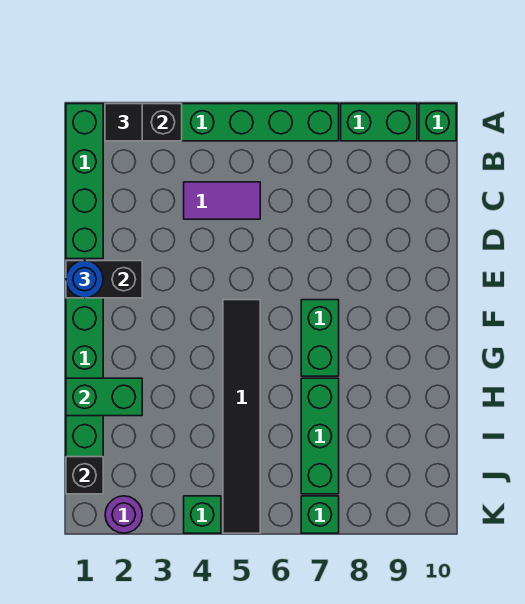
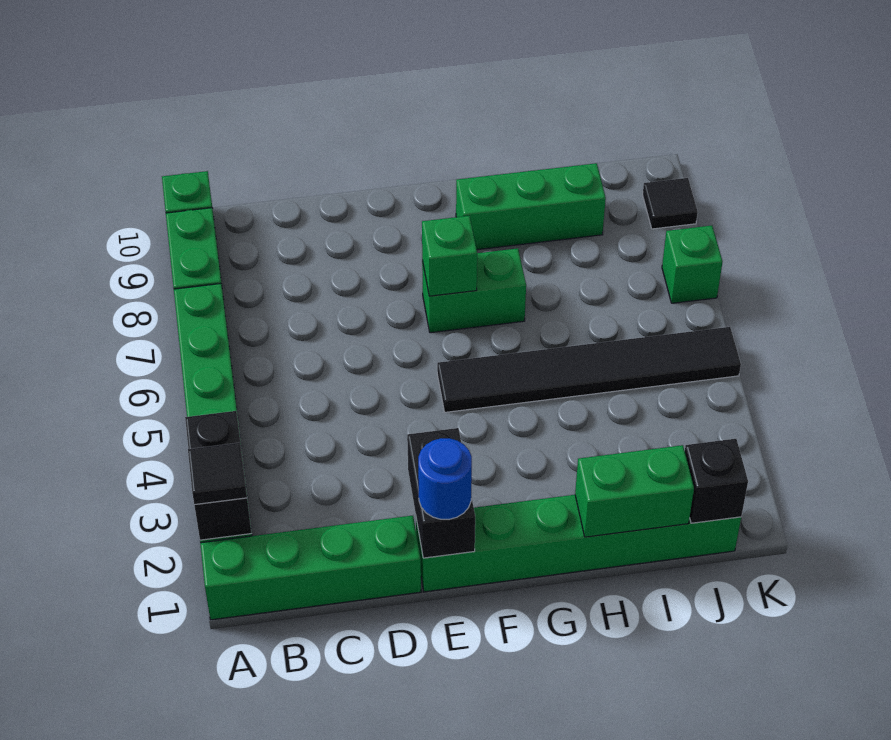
purple tile C4:C5 level 1 -> none
green brick H1:H2 level 2 -> green brick H1:I1 level 2
green brick H7:J7 level 1 -> green brick G9:I9 level 1
purple round brick K2 level 1 -> none
green brick K4 level 1 -> green brick F7 level 2
none -> black tile K9 level 1

